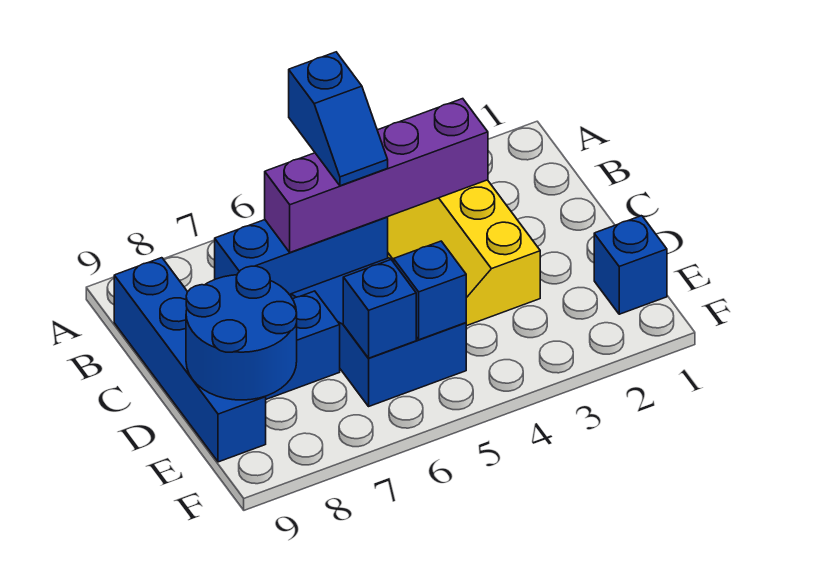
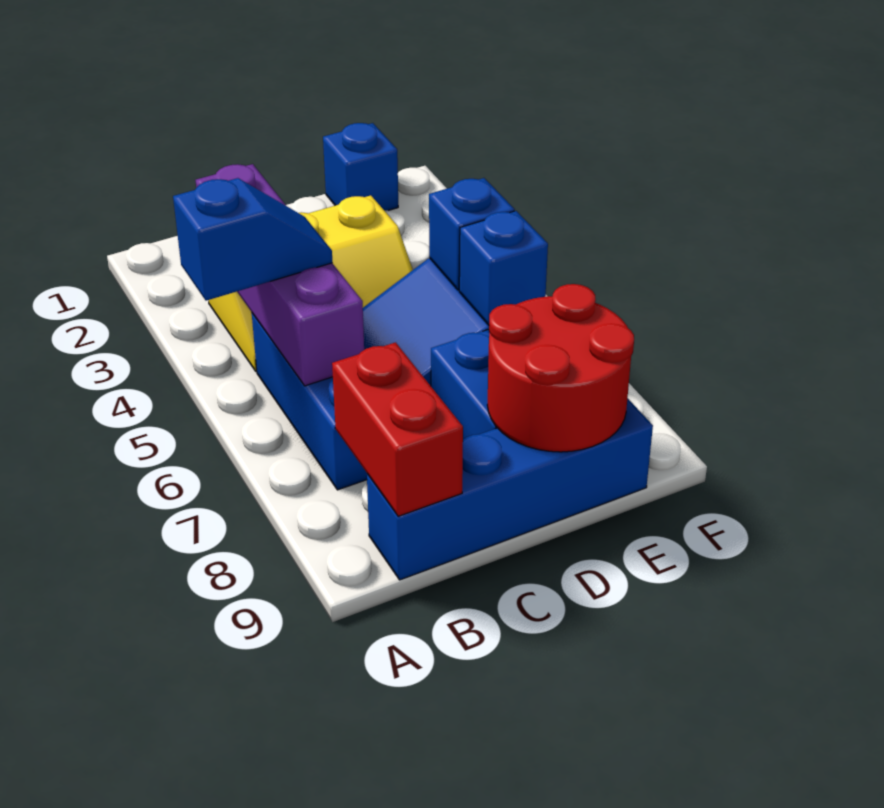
none -> red brick B8:B9 level 2
blue round brick D8:E9 level 2 -> red round brick D8:E9 level 2

